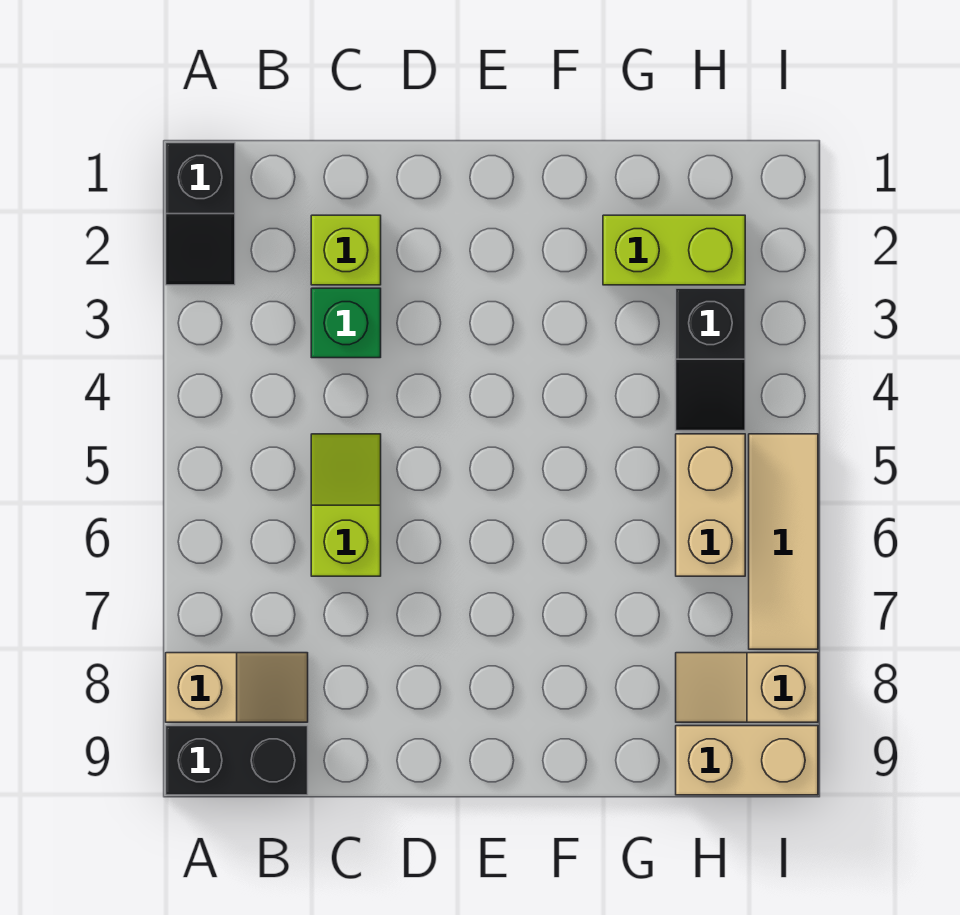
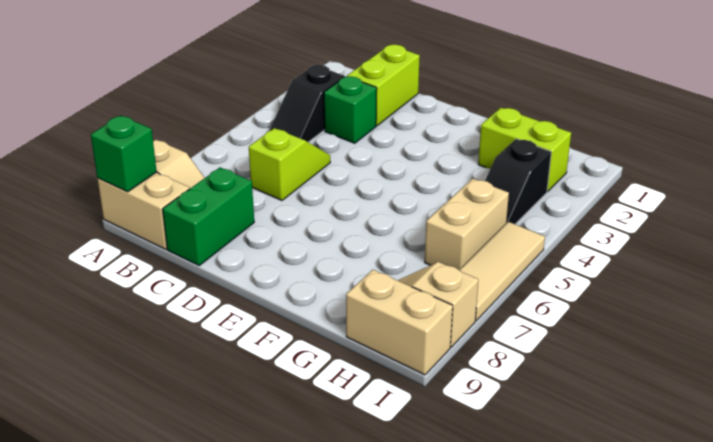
black slope A1:A2 level 1 top 1 -> black slope B3:B4 level 1 top 3
black brick A9:B9 level 1 -> tan brick A9:B9 level 1
none -> green brick A9 level 2
lime brick C2 level 1 -> lime brick C1:C2 level 1
none -> green brick C8:C9 level 1

